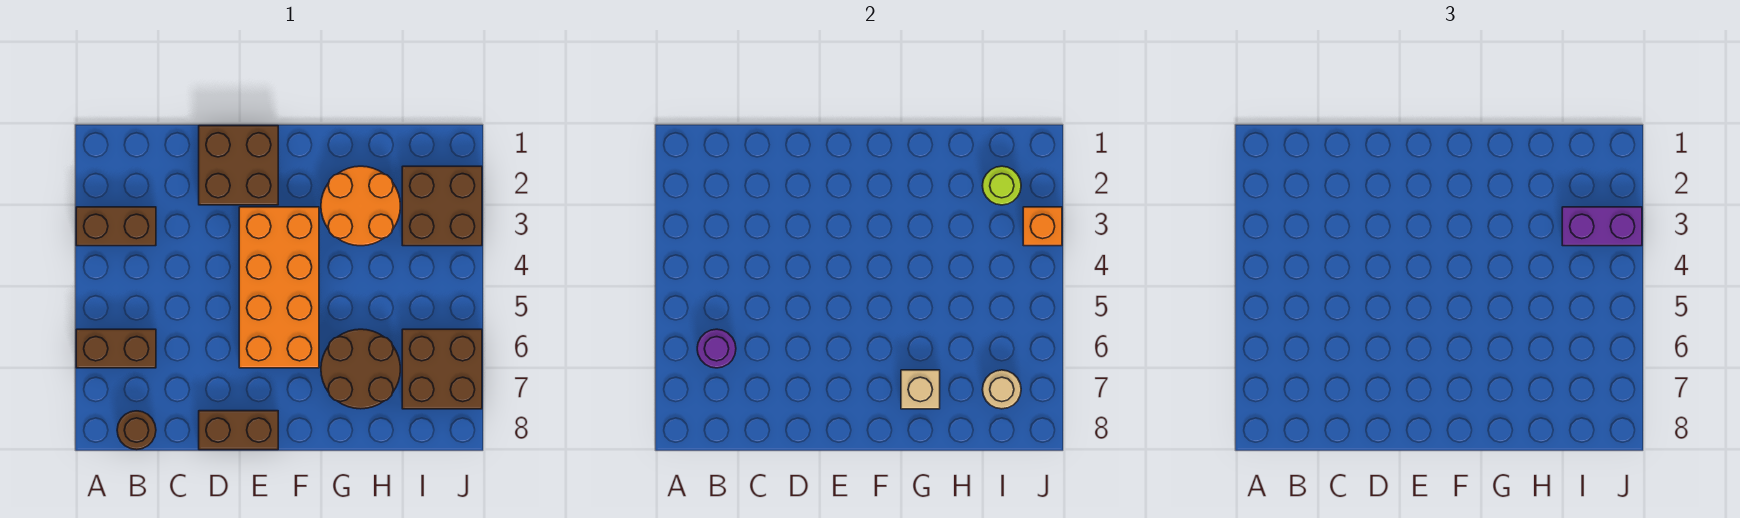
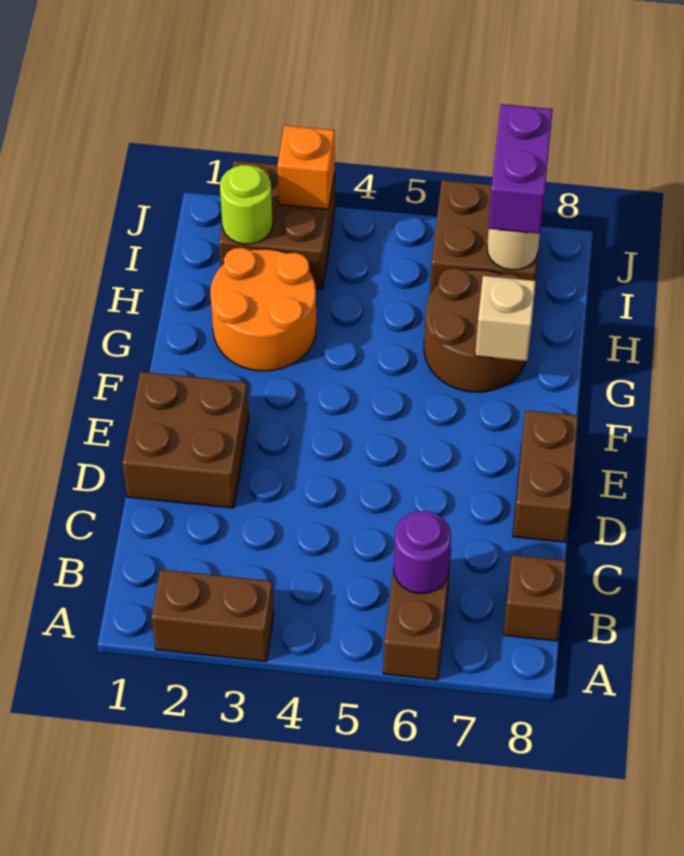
brown brick A3:B3 level 1 -> brown brick A2:A3 level 1
brown round brick B8 level 1 -> brown brick B8 level 1
orange brick E3:F6 level 1 -> none
purple brick I3:J3 level 3 -> purple brick I7:J7 level 3

